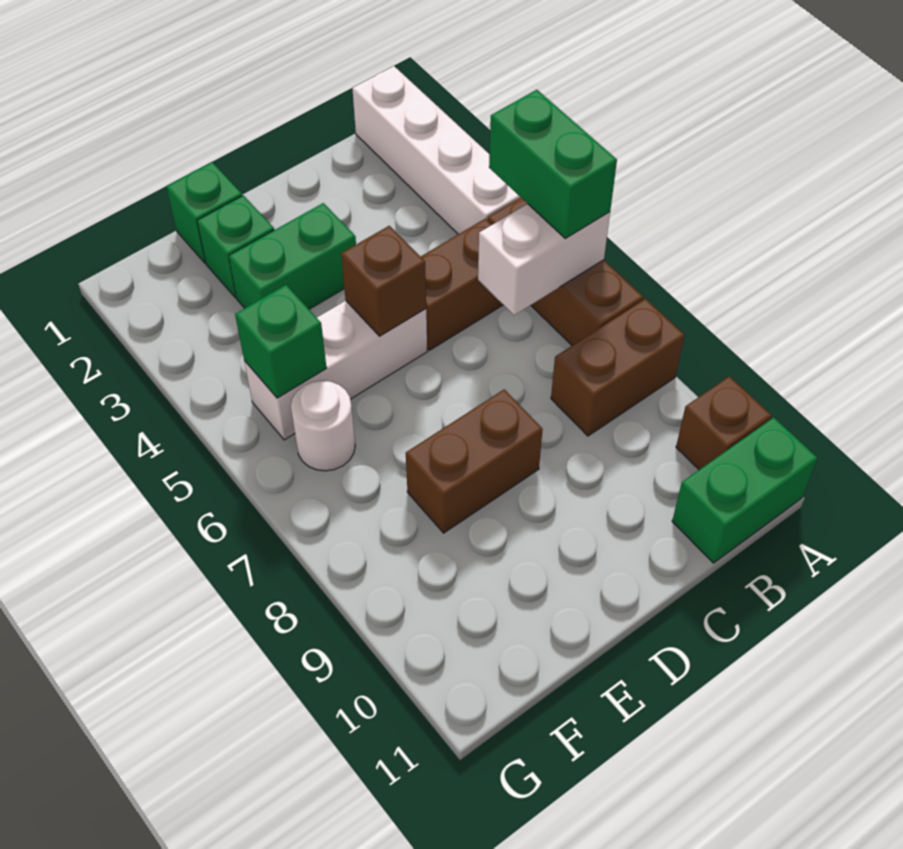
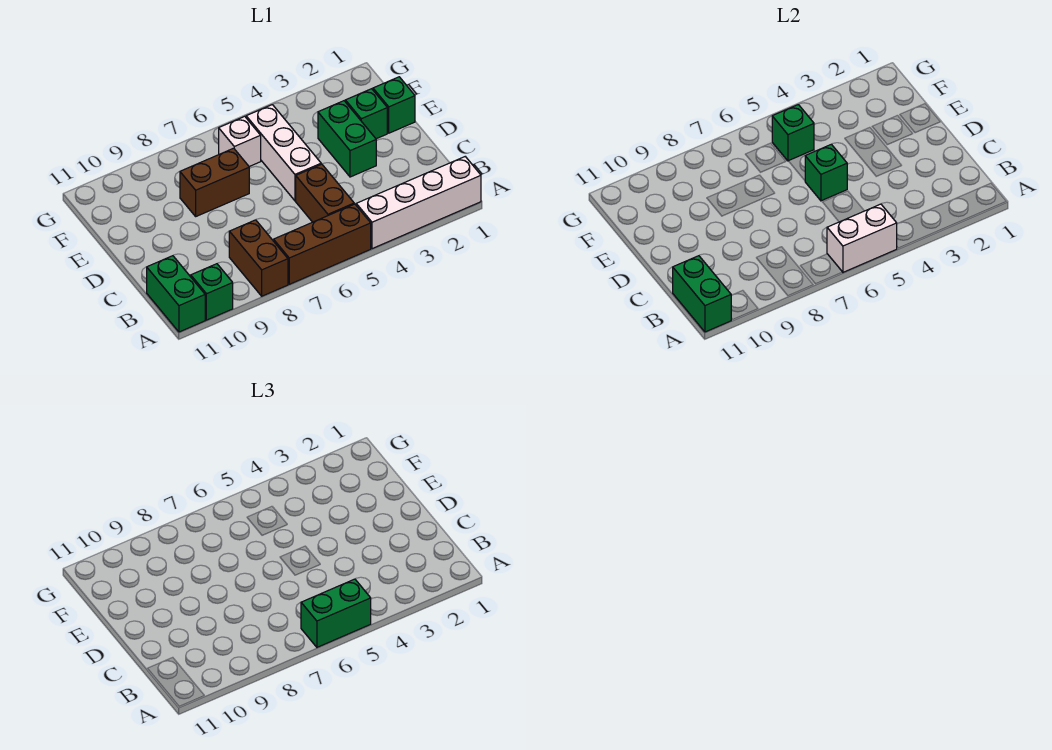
white brick A6:B6 level 2 -> white brick A5:A6 level 2
brown brick A10 level 1 -> green brick A10 level 1
none -> green brick A11:B11 level 2
brown brick D5 level 2 -> green brick D5 level 2
brown brick D8:E8 level 1 -> brown brick E7:E8 level 1
white round brick F6 level 1 -> white brick F6 level 1

